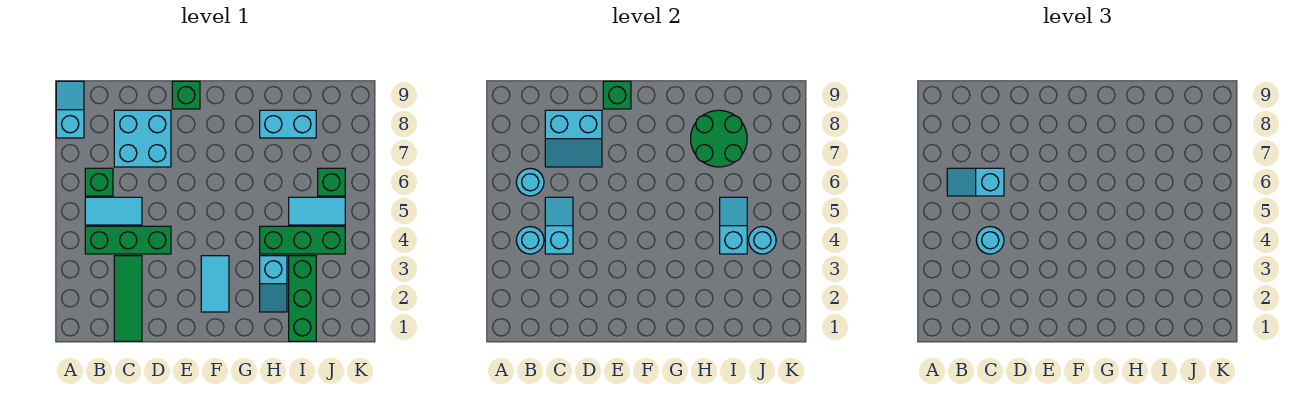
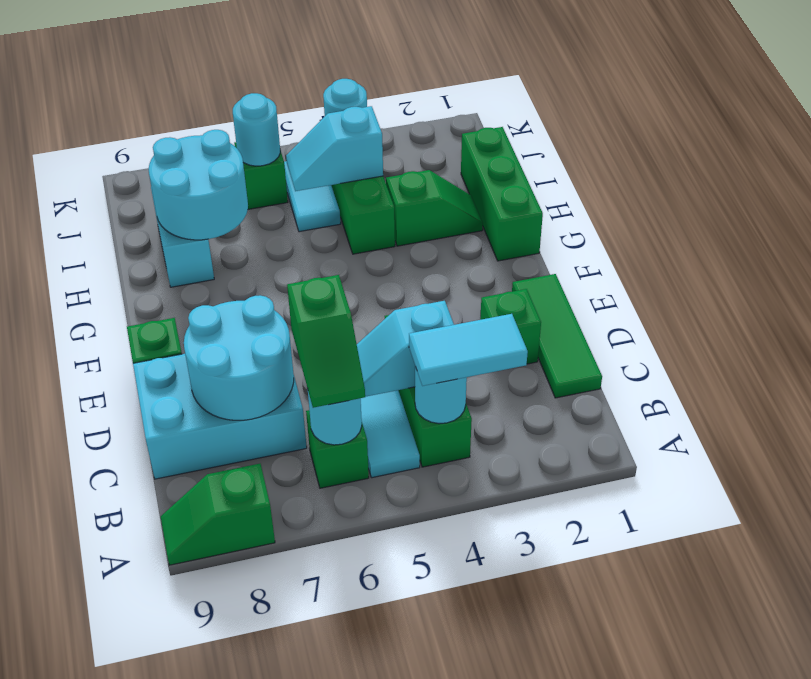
cyan slope A8:A9 level 1 top 8 -> green slope A8:A9 level 1 top 8
cyan slope B6:C6 level 3 top C -> green slope B6:C6 level 3 top C
green tile C1:C3 level 1 -> green tile C1:E1 level 1
cyan round brick C4 level 3 -> cyan round brick J6 level 2
cyan brick C7:D8 level 1 -> cyan brick C7:D9 level 1
cyan slope C7:D8 level 2 top 8 -> cyan round brick C7:D8 level 2
green brick E9 level 2 -> green brick D2 level 1
cyan tile F2:F3 level 1 -> cyan tile B3:B4 level 3
cyan slope H2:H3 level 1 top 3 -> green slope H2:H3 level 1 top 3
green round brick H7:I8 level 2 -> cyan round brick H7:I8 level 2
green brick I1:I3 level 1 -> green brick G1:I1 level 1

